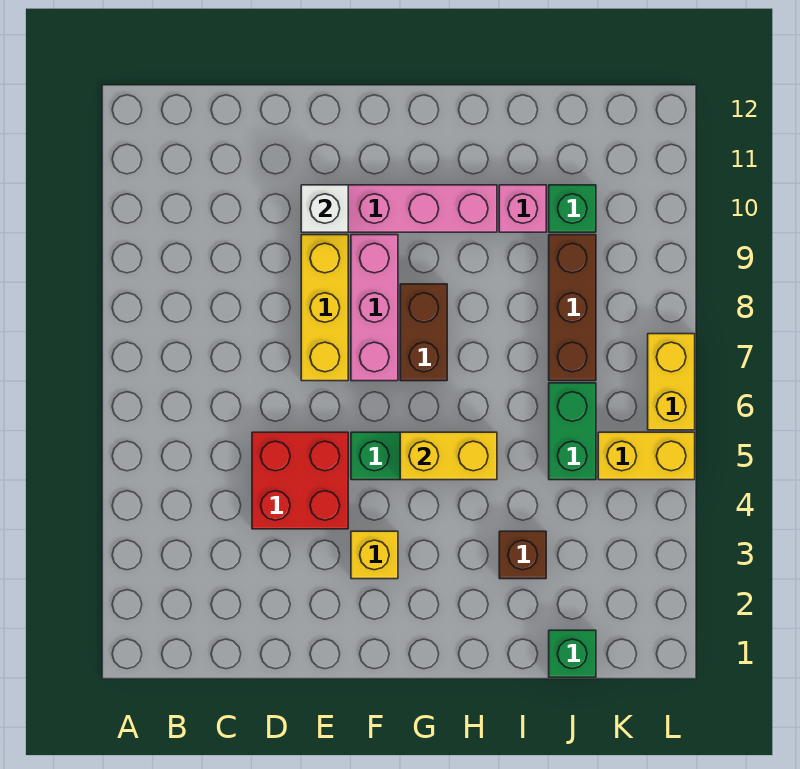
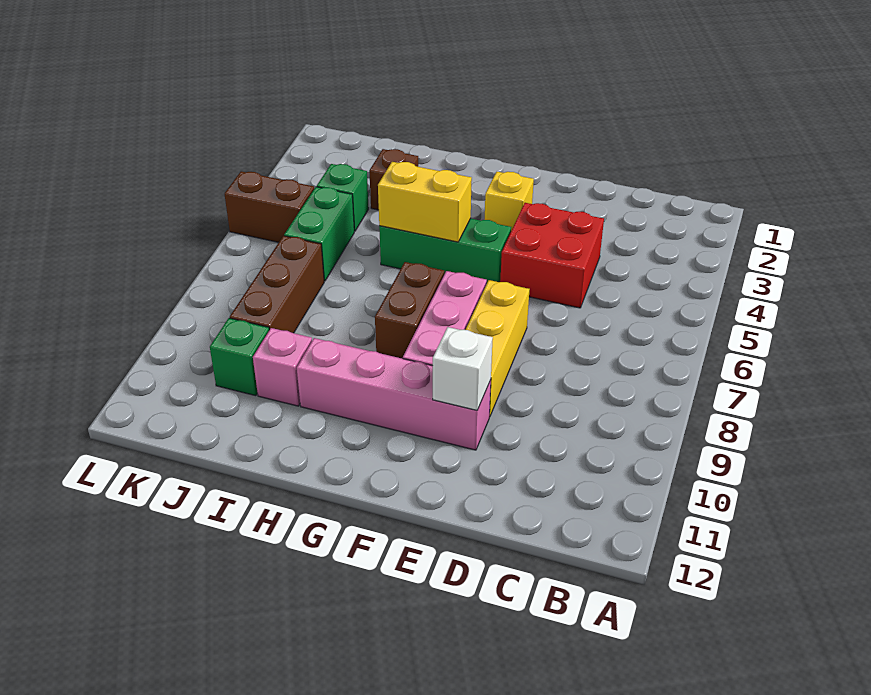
green brick J1 level 1 -> green brick J4 level 1
yellow brick K5:L5 level 1 -> brown brick K5:L5 level 1
yellow brick L6:L7 level 1 -> none

